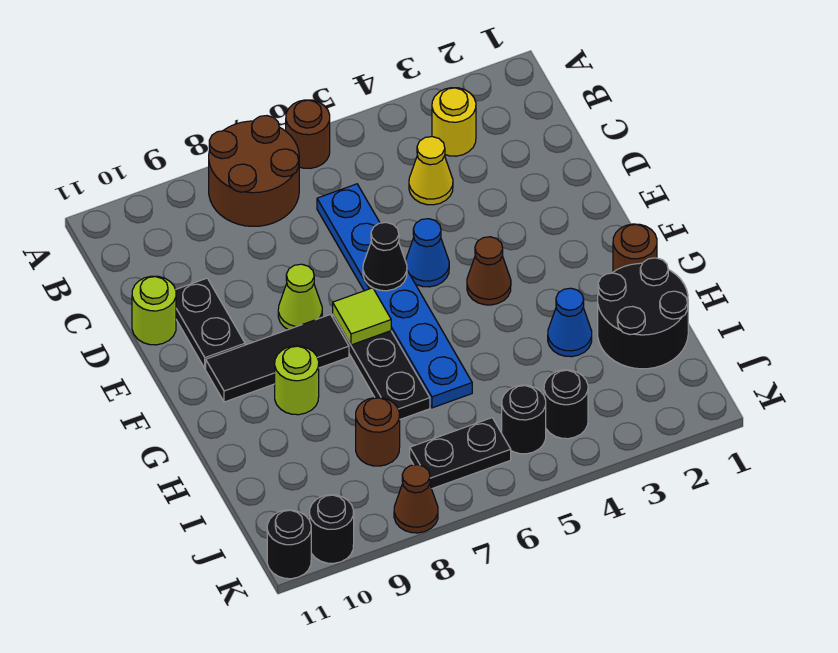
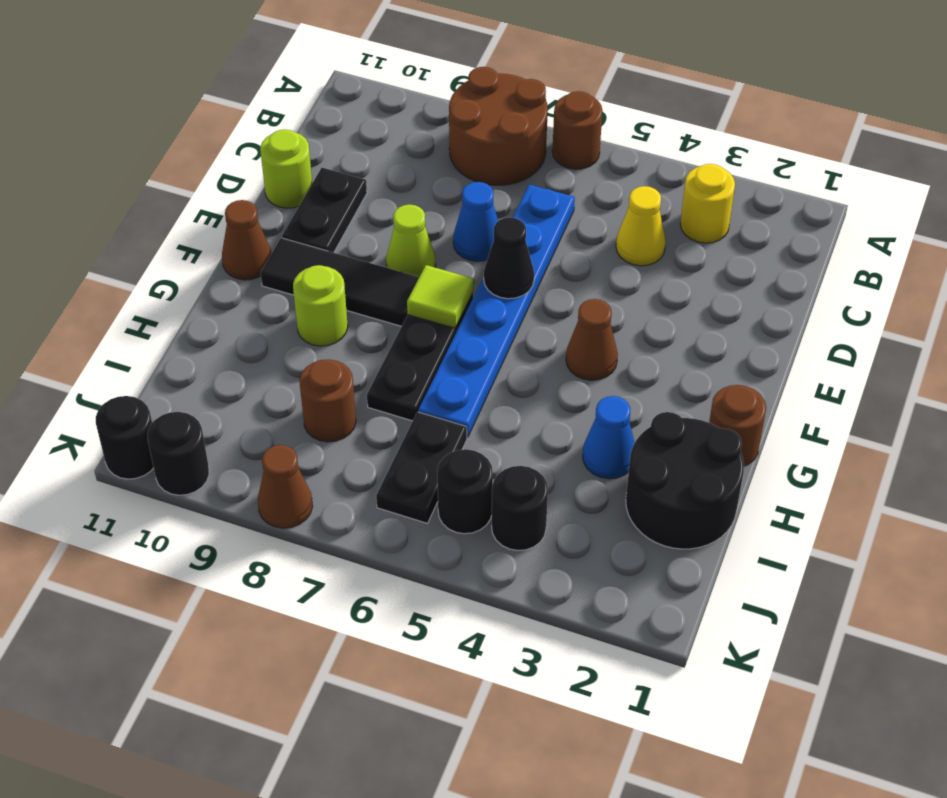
blue cone E5 level 1 -> blue cone D7 level 1
none -> brown cone F11 level 1
black plate J6:J7 level 1 -> black plate I6:J6 level 1

